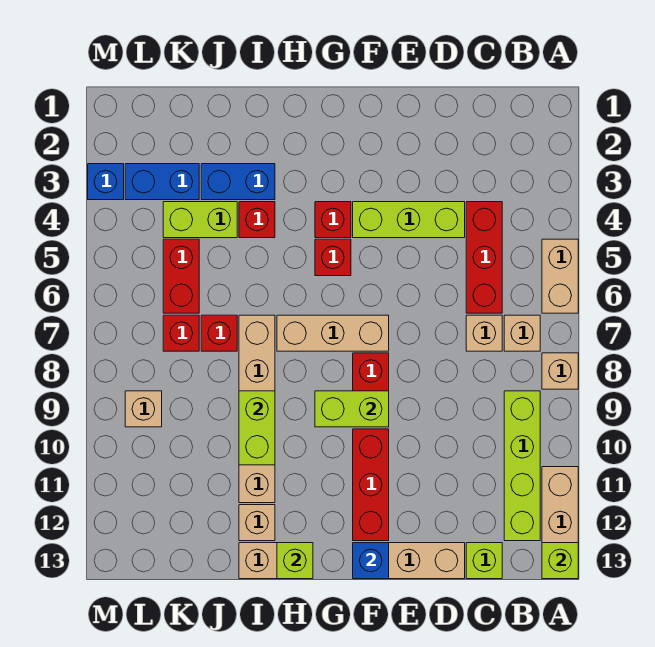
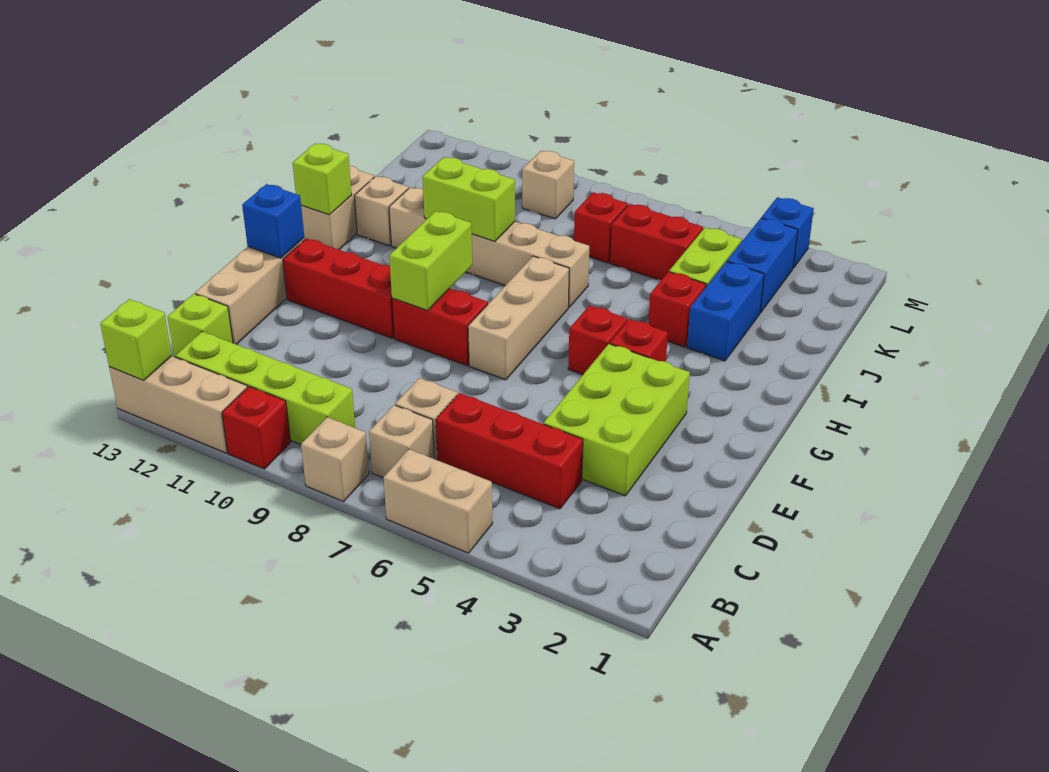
lime brick D4:F4 level 1 -> lime brick D3:F4 level 1
red brick J7 level 1 -> red brick A10 level 1

